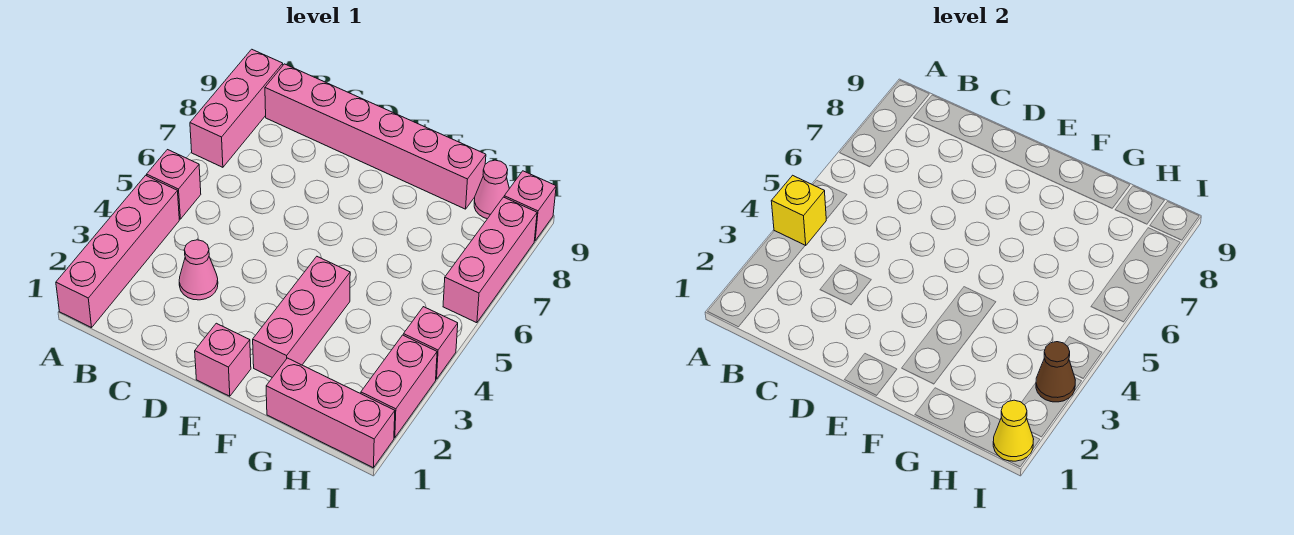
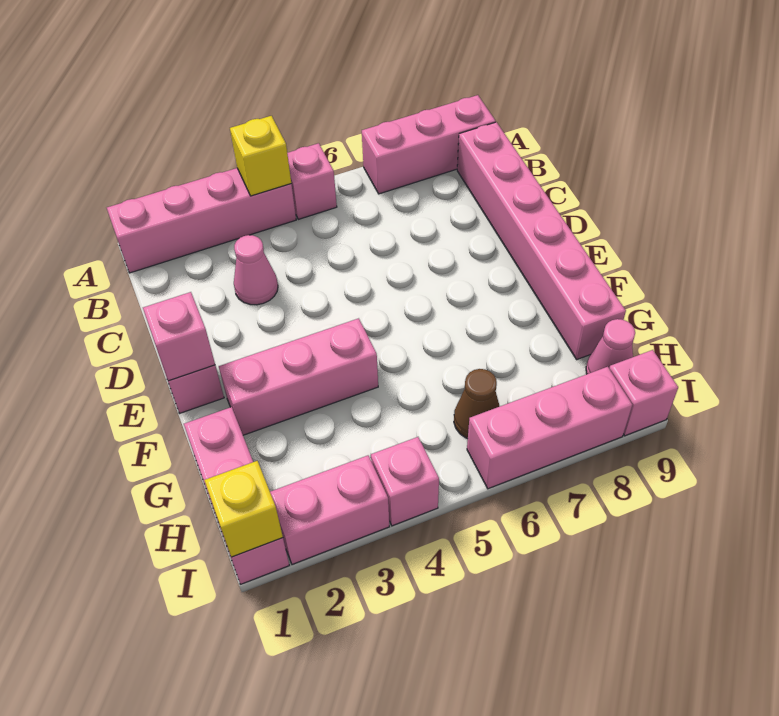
none -> pink brick E1 level 2
yellow cone I1 level 2 -> yellow brick I1 level 2
brown cone I3 level 2 -> brown cone H6 level 1

